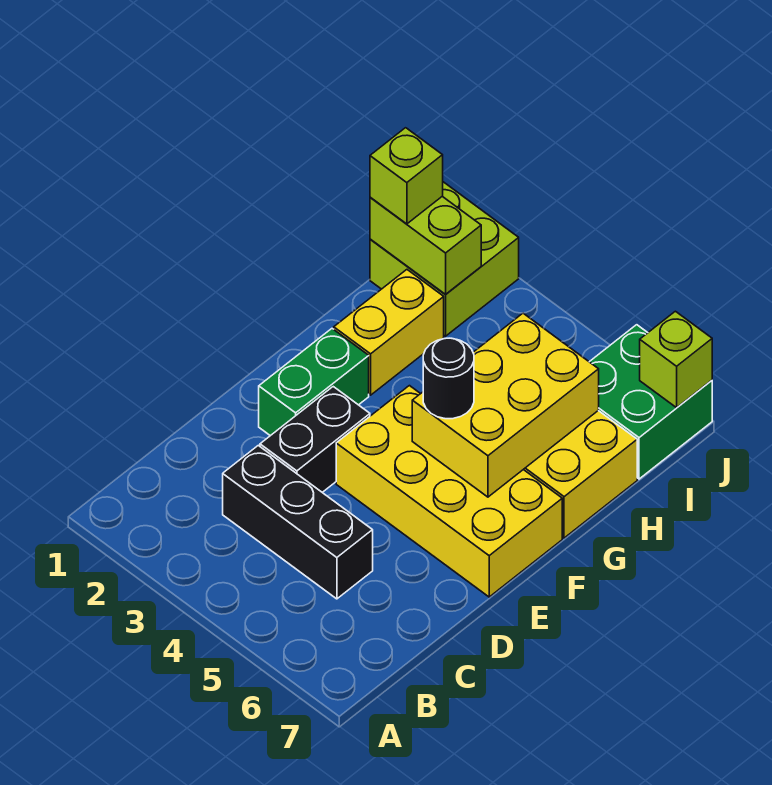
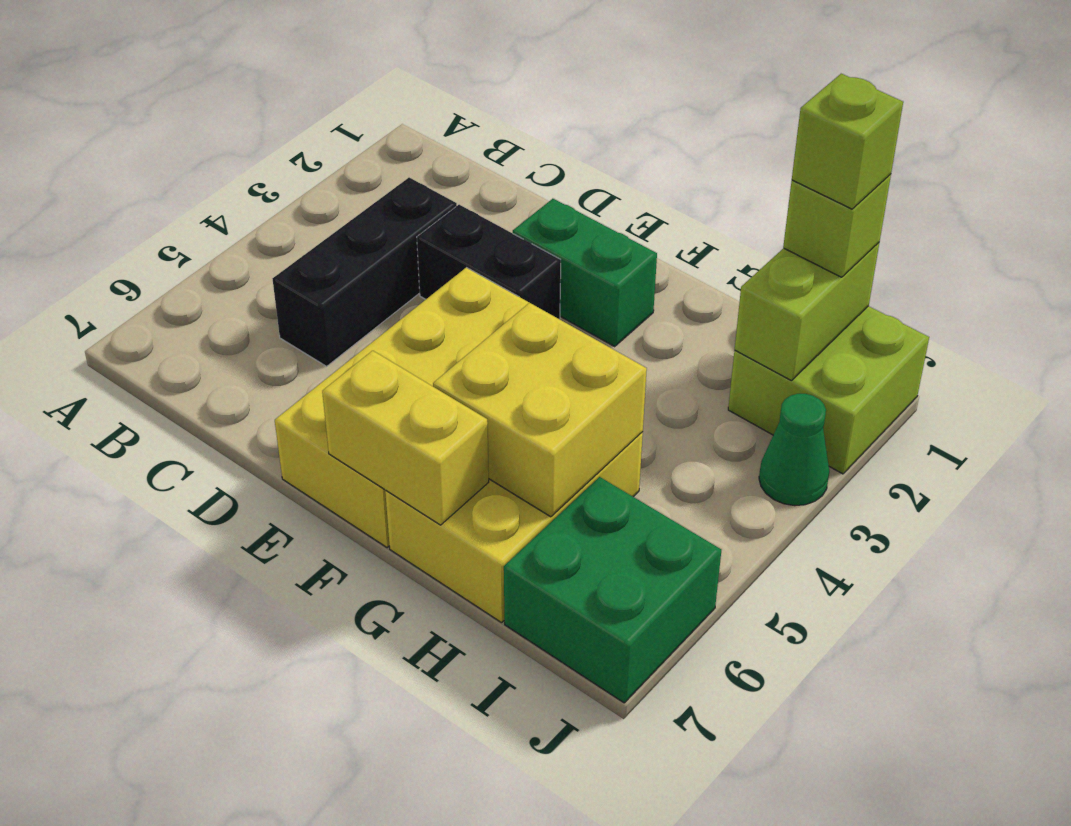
yellow brick F5:H6 level 2 -> yellow brick G5:H6 level 2
black round brick F5 level 3 -> none
yellow brick G2:H2 level 1 -> yellow brick F7:G7 level 2
none -> green cone J3 level 1
lime brick J7 level 2 -> lime brick I1 level 4

